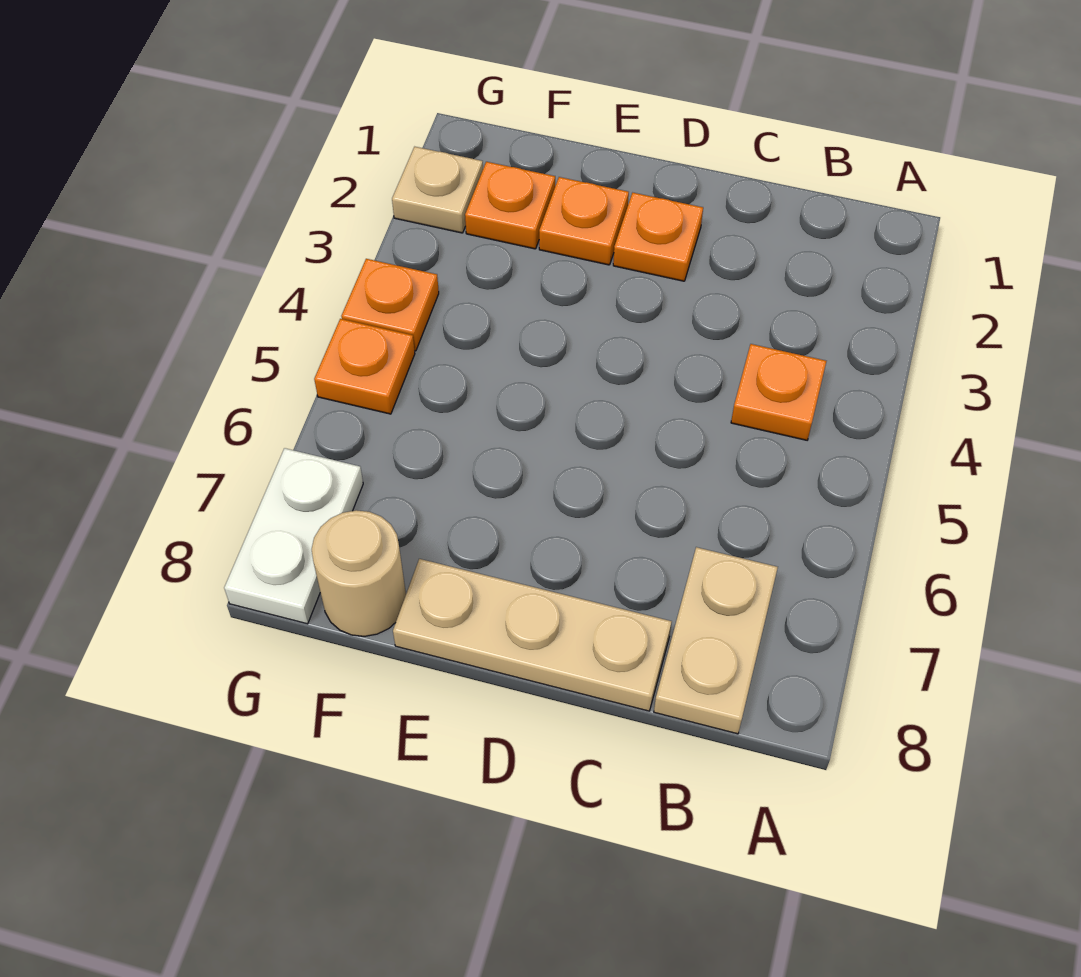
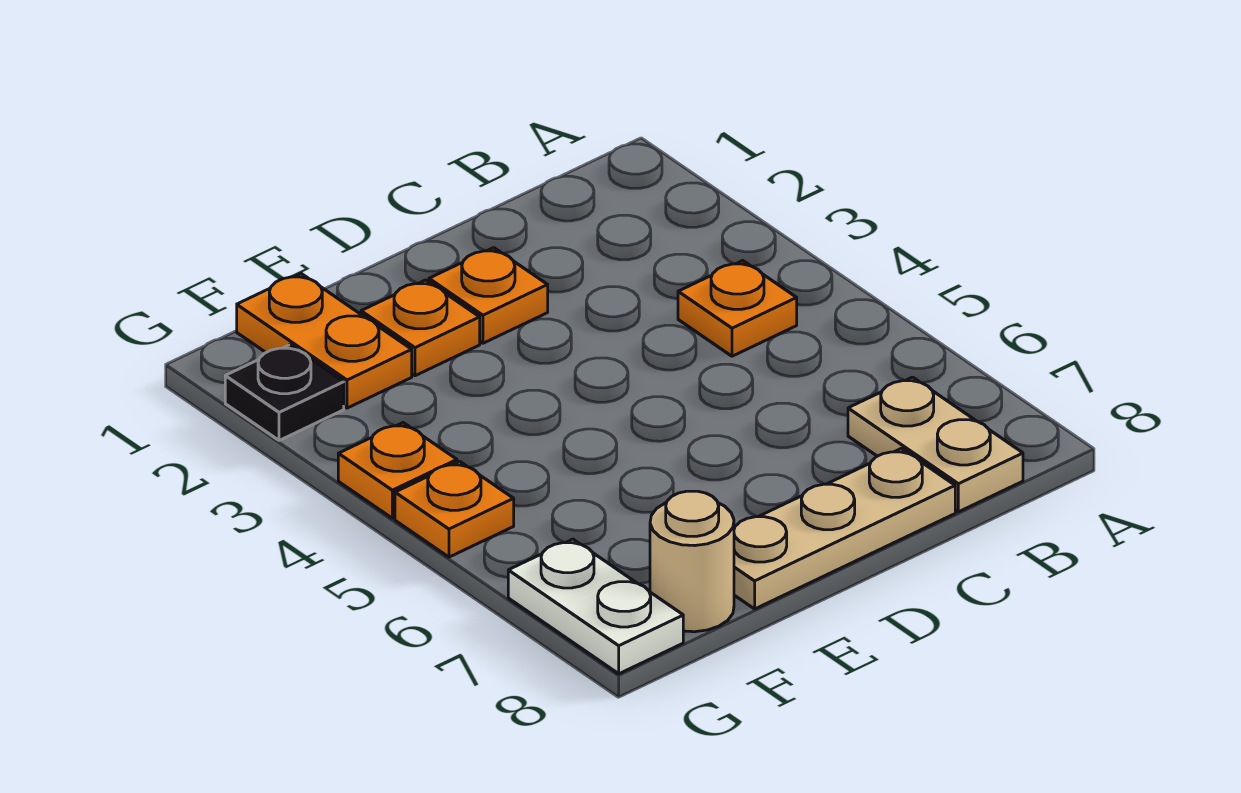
orange plate F2 level 1 -> orange plate F1:F2 level 1
tan plate G2 level 1 -> black plate G2 level 1

